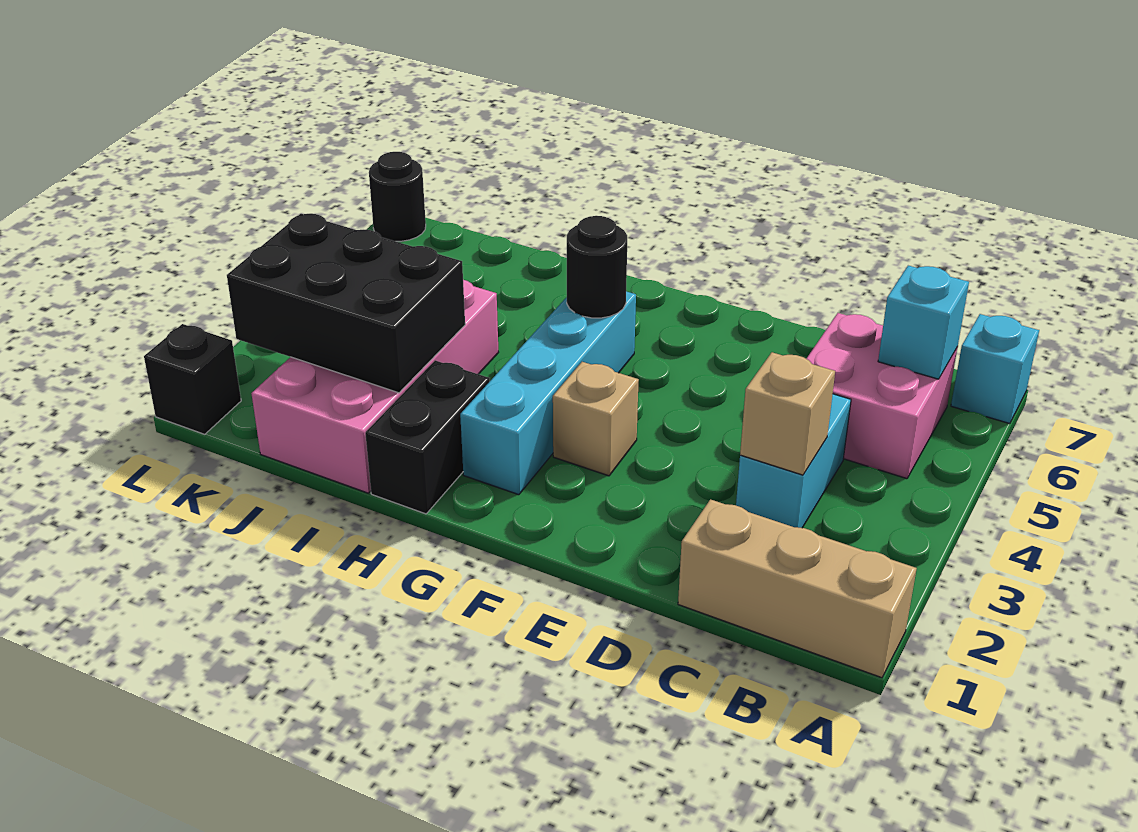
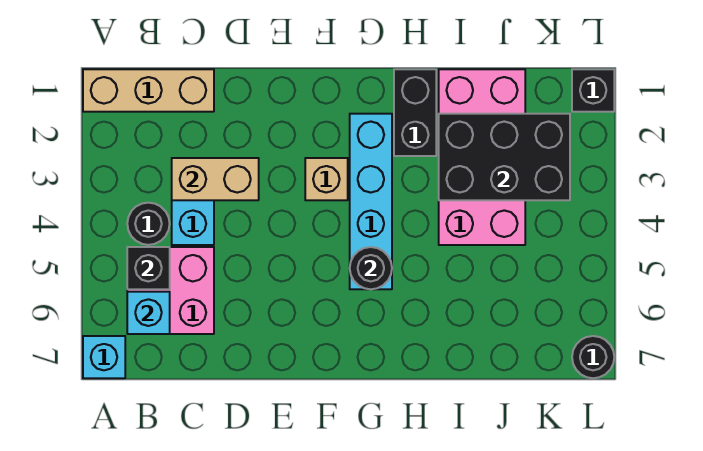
none -> black round brick B4 level 1
none -> black brick B5 level 2
tan brick C3 level 2 -> tan brick C3:D3 level 2

